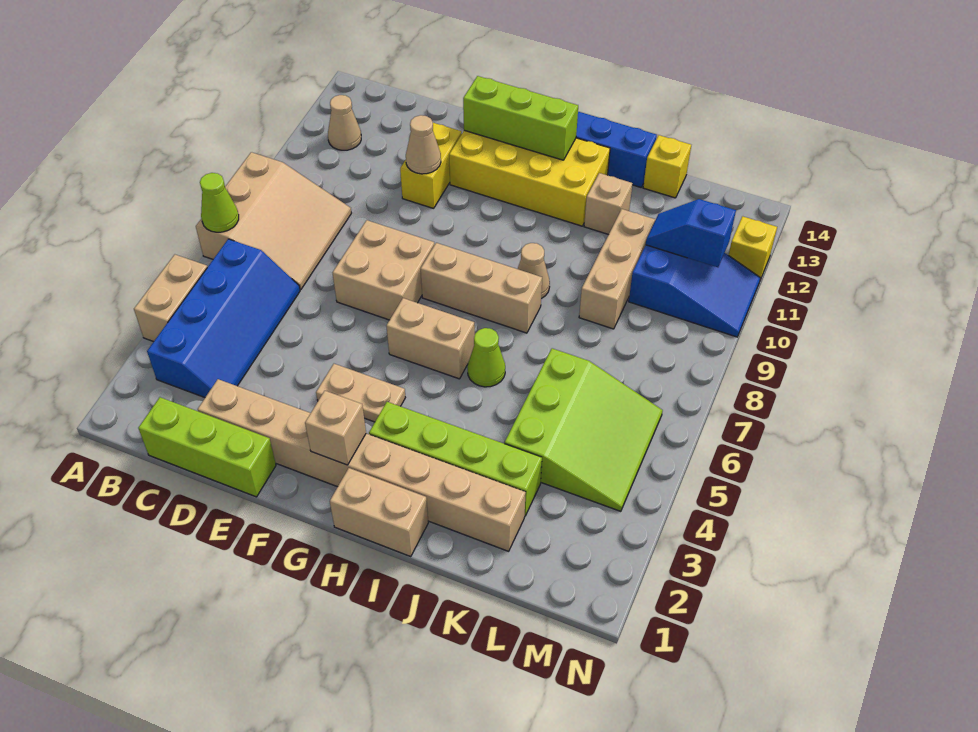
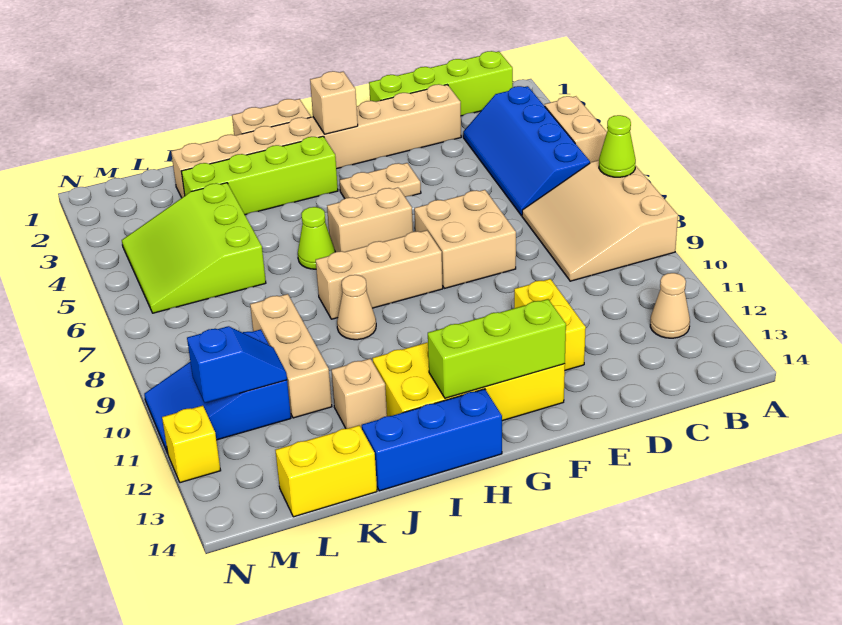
lime brick C1:E1 level 1 -> lime brick B1:E1 level 1
tan cone E11 level 2 -> none
yellow brick K14 level 1 -> yellow brick K14:L14 level 1

